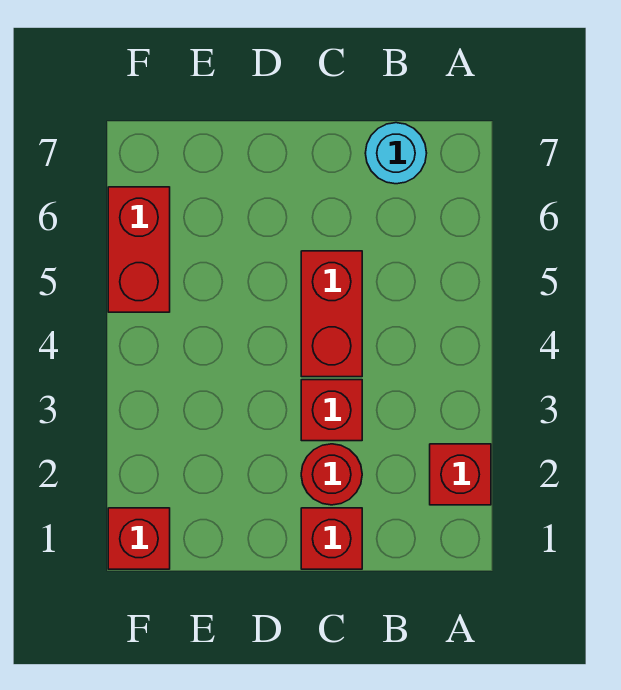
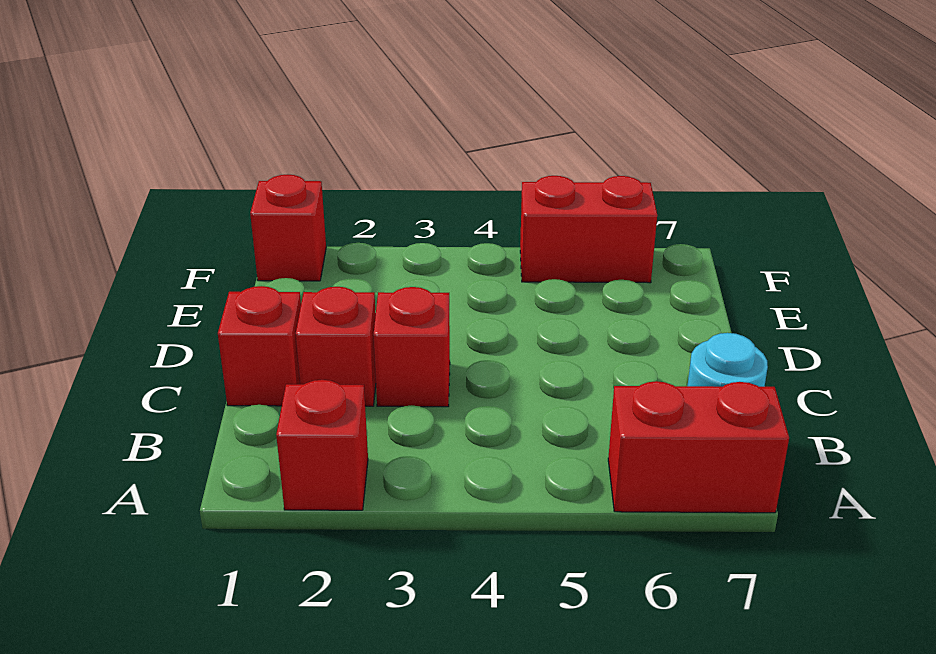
red round brick C2 level 1 -> red brick C2 level 1
red brick C4:C5 level 1 -> red brick A6:A7 level 1

